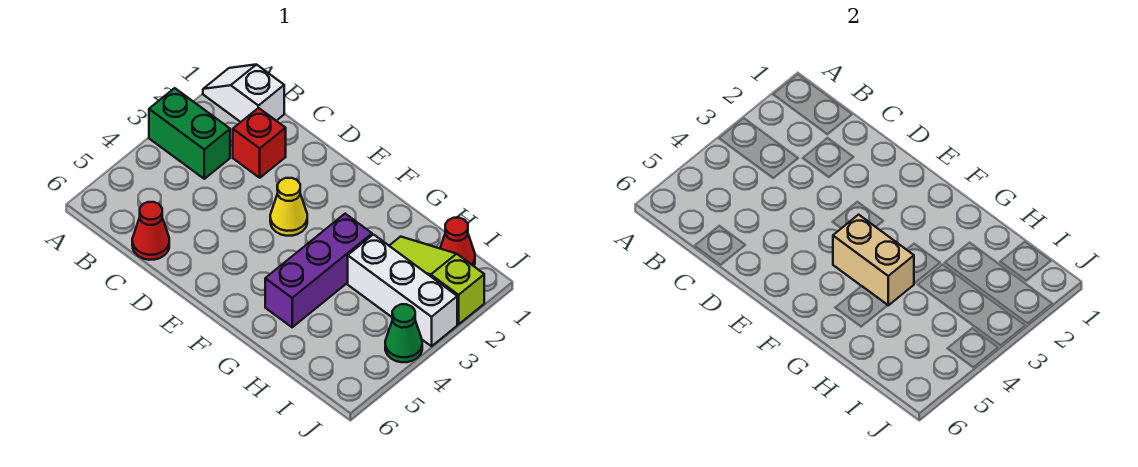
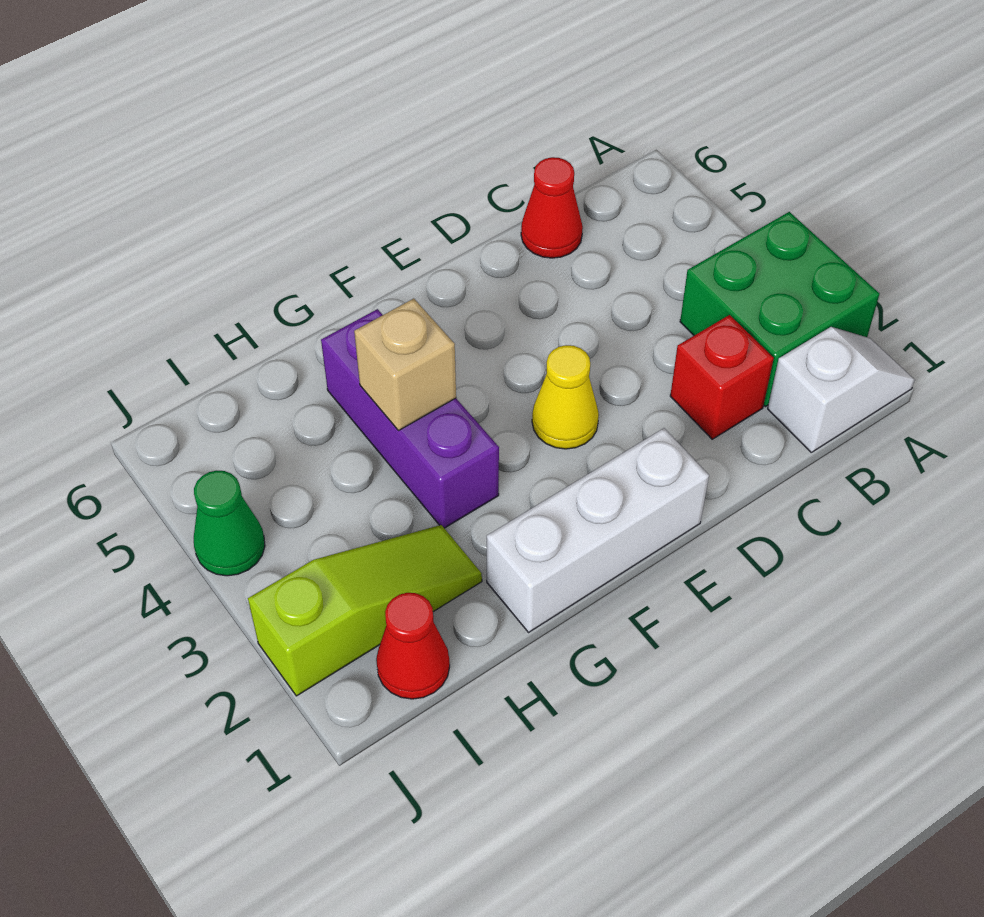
green brick A3:B3 level 1 -> green brick A2:B3 level 1
tan brick F4:G4 level 2 -> tan brick G4 level 2
white brick H3:J3 level 1 -> white brick E1:G1 level 1

